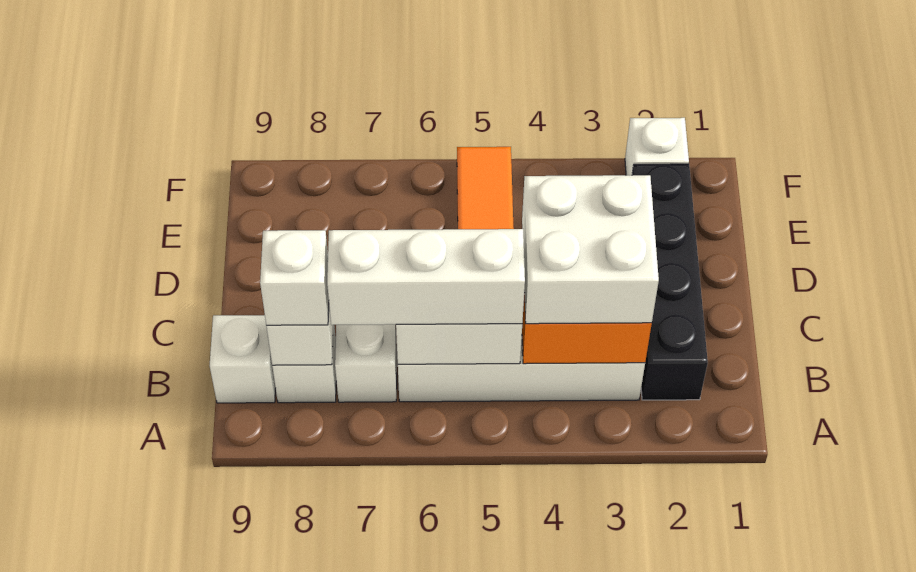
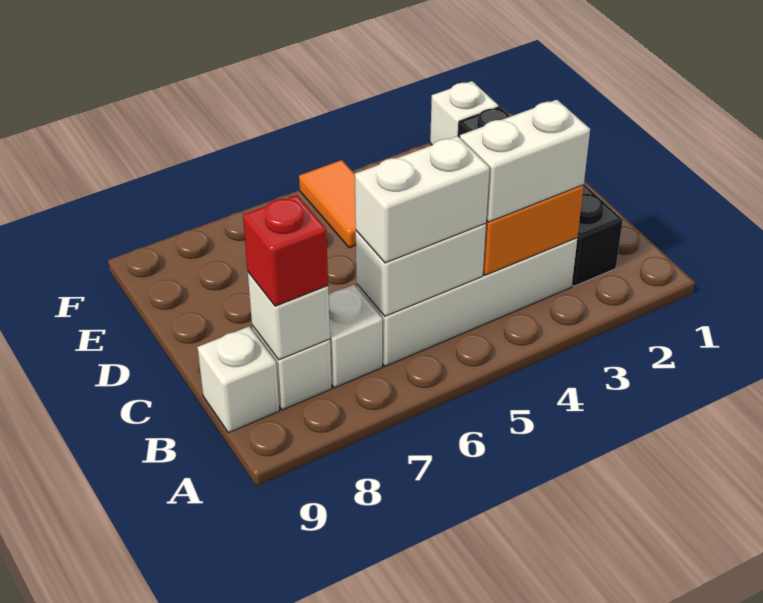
white brick B3:C4 level 3 -> white brick B3:B4 level 3
white brick B5:B7 level 3 -> white brick B5:B6 level 3
white brick B8 level 3 -> red brick B8 level 3

